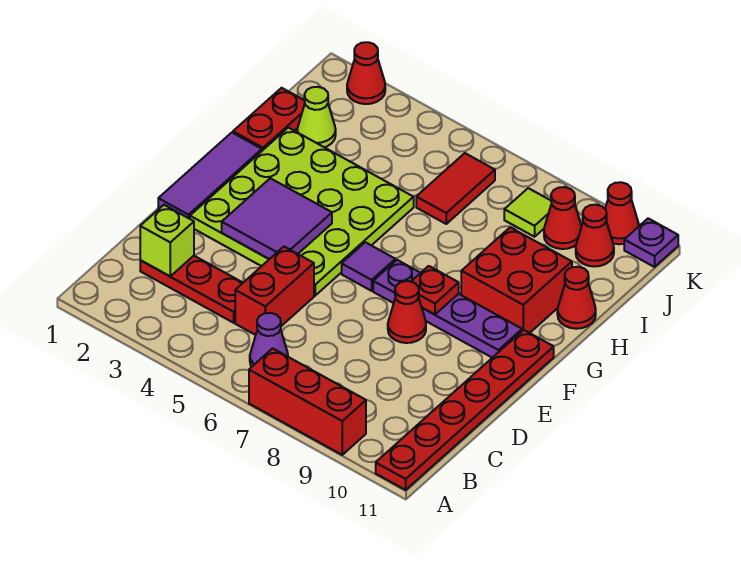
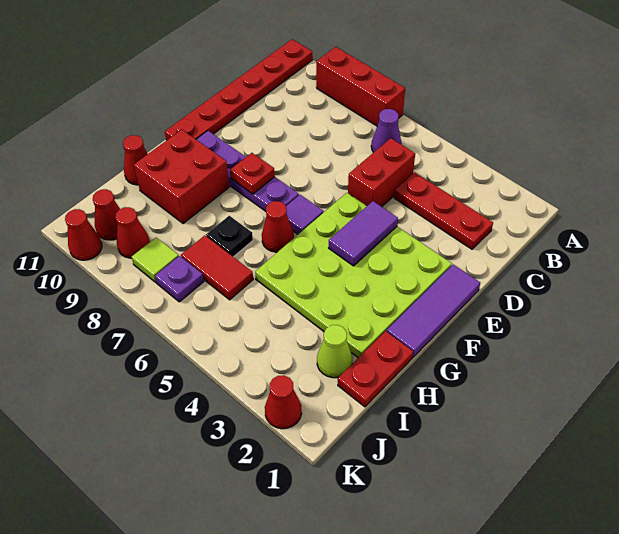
lime brick C2 level 2 -> none
purple tile E3:F4 level 2 -> purple tile E4:F4 level 2
red cone E8 level 1 -> red cone G6 level 1
none -> black plate H7 level 1
red tile I6:J6 level 1 -> red tile I6:I7 level 1
purple plate K11 level 1 -> purple plate J7 level 1

